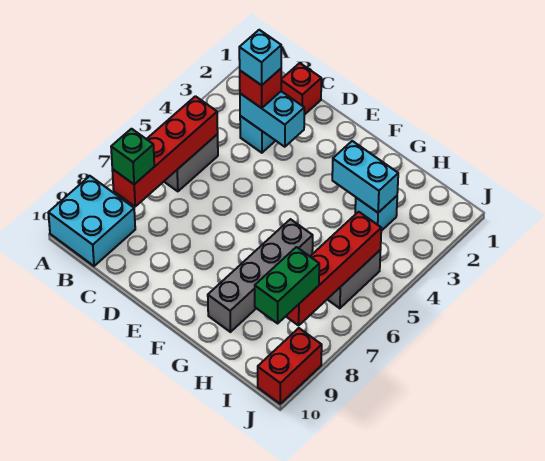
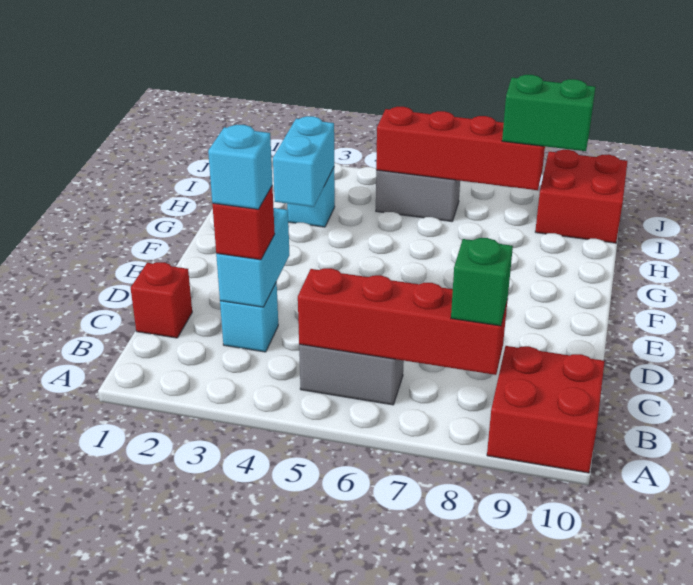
cyan brick A9:B10 level 1 -> red brick A9:B10 level 1
grey brick G6:G9 level 1 -> none
red brick J9:J10 level 1 -> red brick I9:J10 level 1

